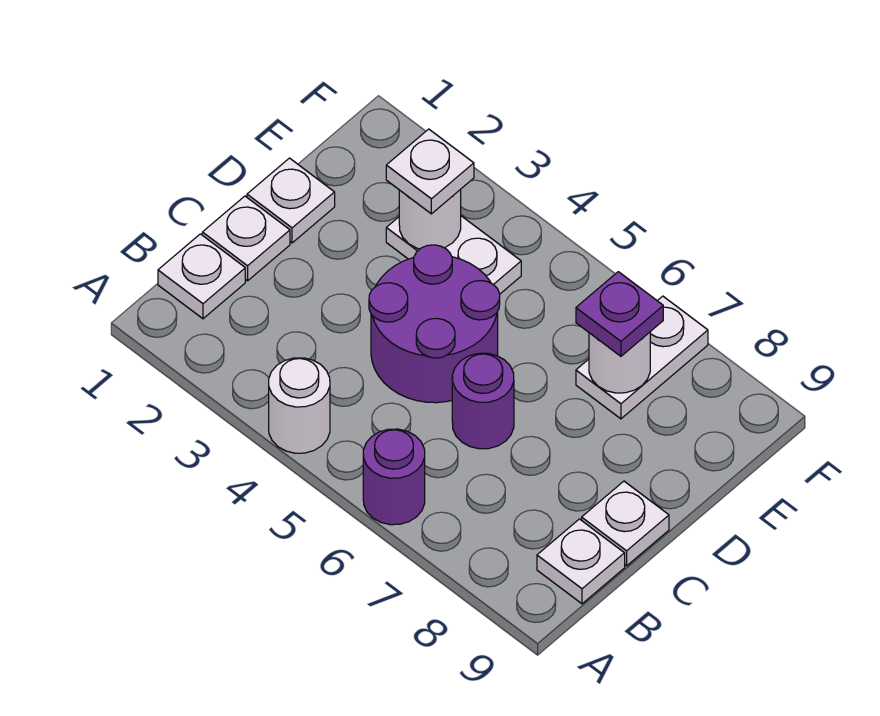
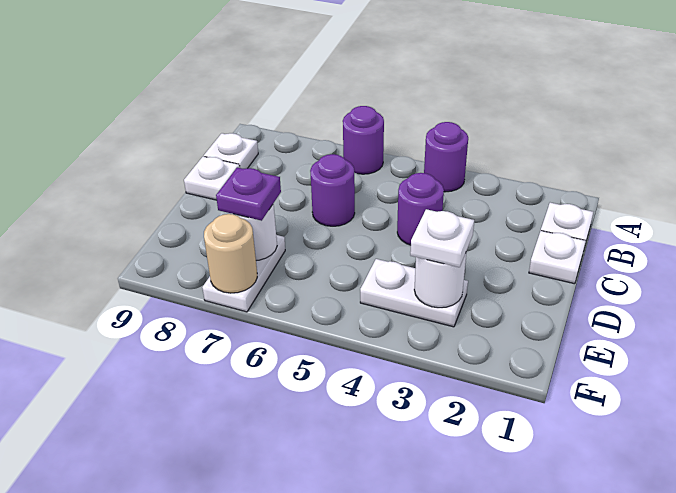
white round brick A4 level 1 -> purple round brick A4 level 1
purple round brick C4:D5 level 1 -> purple round brick C4 level 1
white plate D1 level 1 -> none
none -> tan round brick F7 level 2

